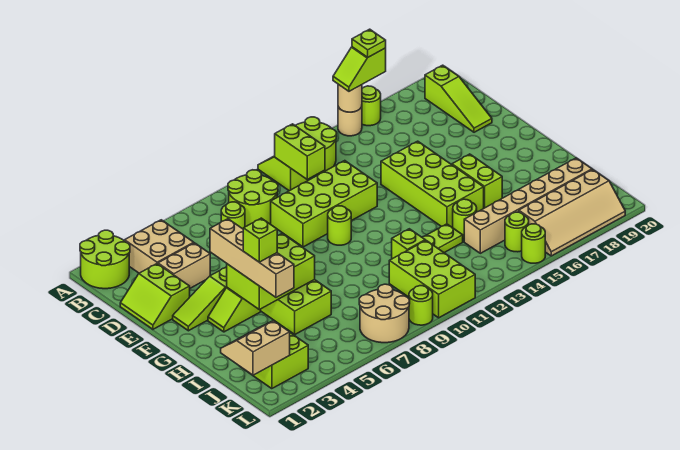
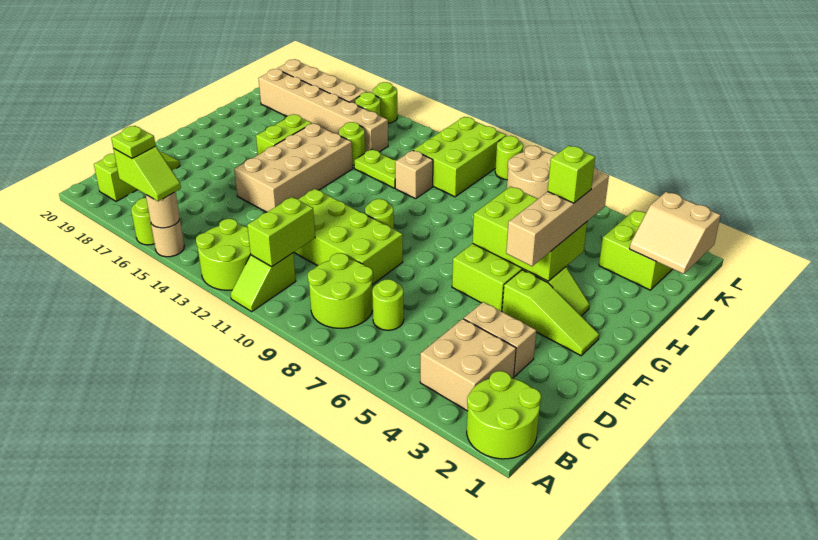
lime slope D1:E2 level 1 top 2 -> none
lime brick E14:H15 level 1 -> tan brick E14:H15 level 1
lime brick I11 level 1 -> tan brick I11 level 1

